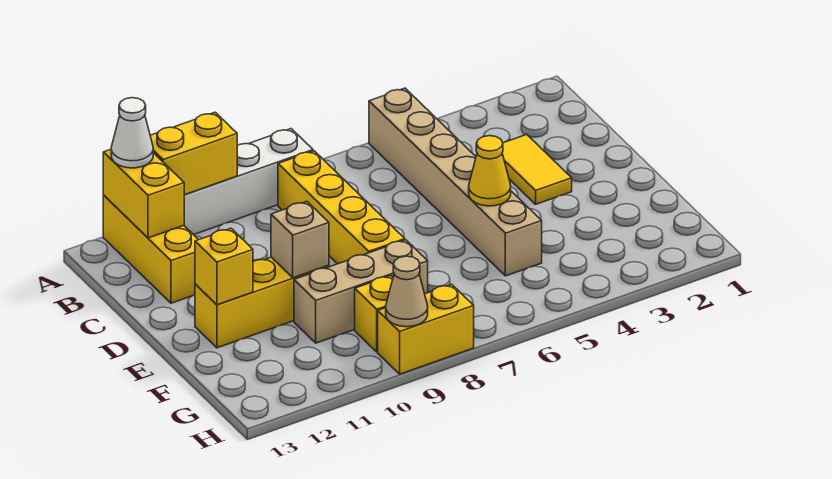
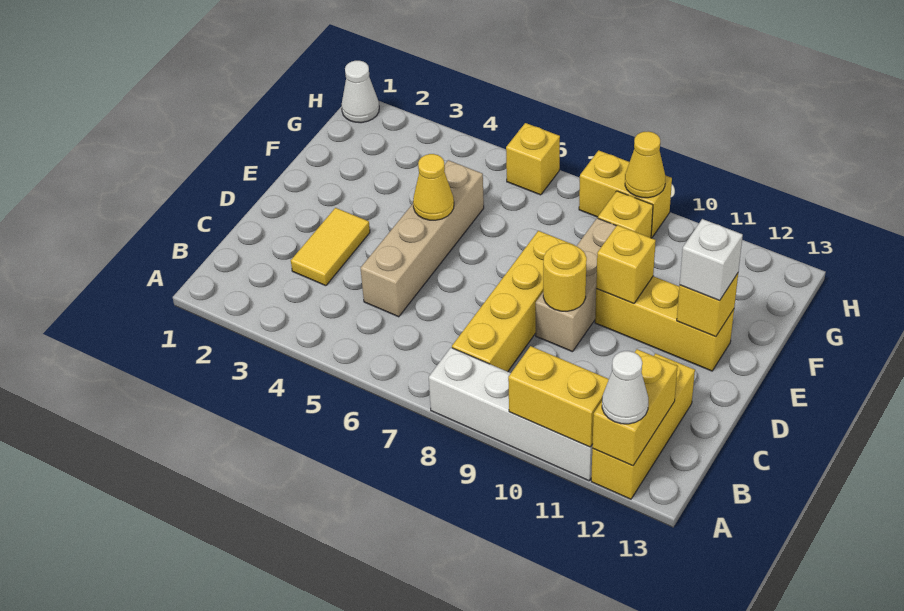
tan brick A5:F5 level 1 -> tan brick C5:F5 level 1
none -> yellow round brick D9 level 2
tan brick E10 level 2 -> yellow brick E10 level 2
none -> white brick E12 level 3
tan brick F8:F10 level 1 -> tan brick D9:F9 level 1
none -> white cone H1 level 1
none -> yellow brick H6 level 1
tan cone H9 level 2 -> yellow cone H9 level 2

